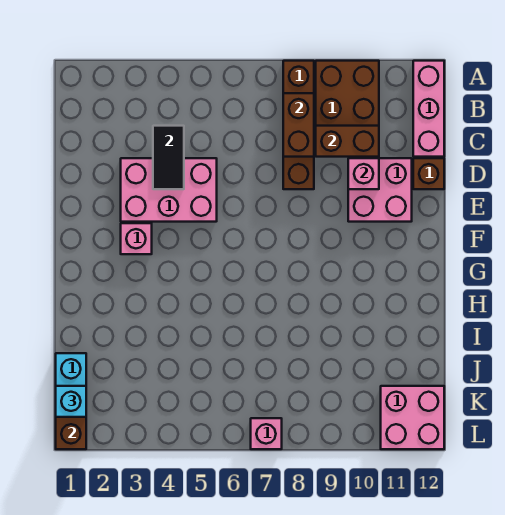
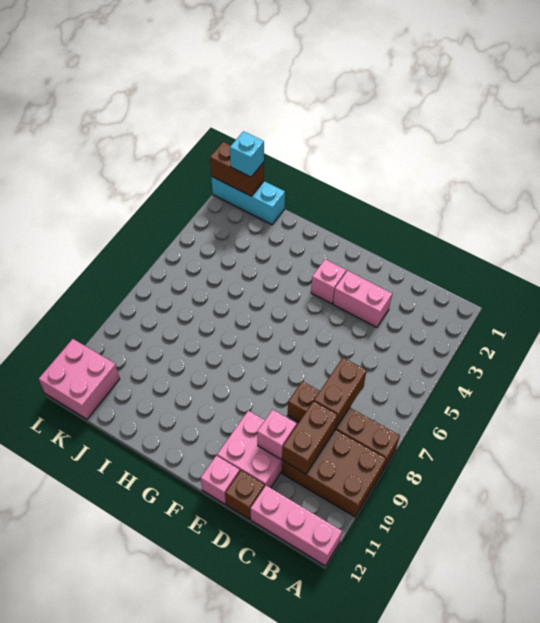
brown brick B8:C8 level 2 -> brown brick C7:C8 level 2
black tile C4:D4 level 2 -> none
pink brick D3:E5 level 1 -> pink brick D3:E3 level 1
pink brick L7 level 1 -> pink brick E12 level 1

